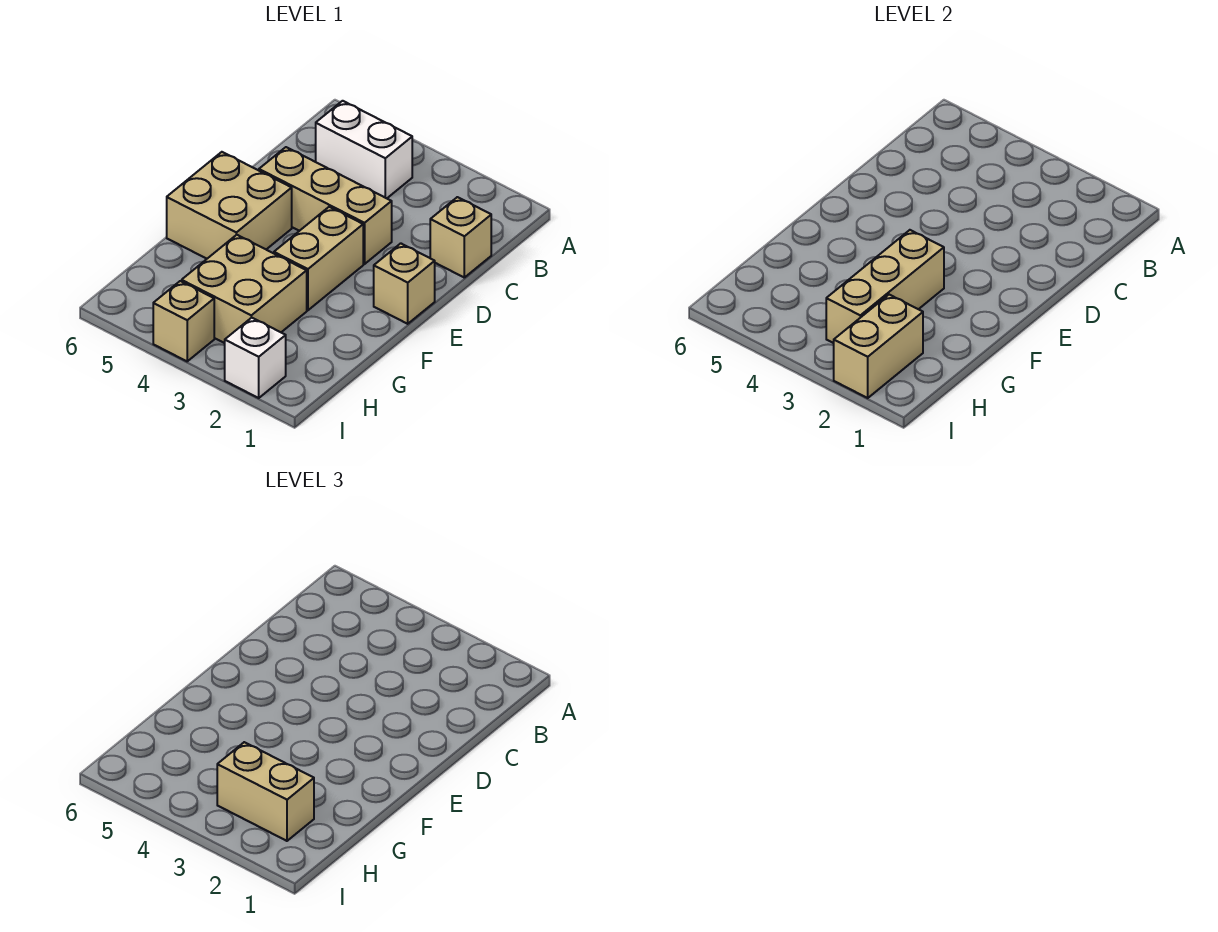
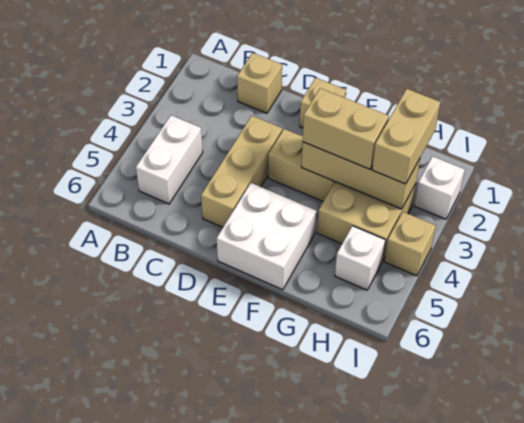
tan brick E5:F6 level 1 -> white brick E5:F6 level 1
tan brick H2:I2 level 2 -> tan brick F3:G3 level 3
none -> white brick H5 level 1

